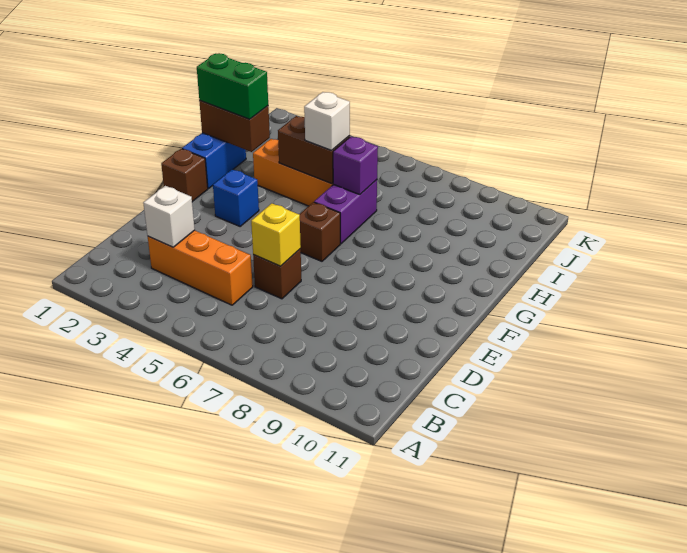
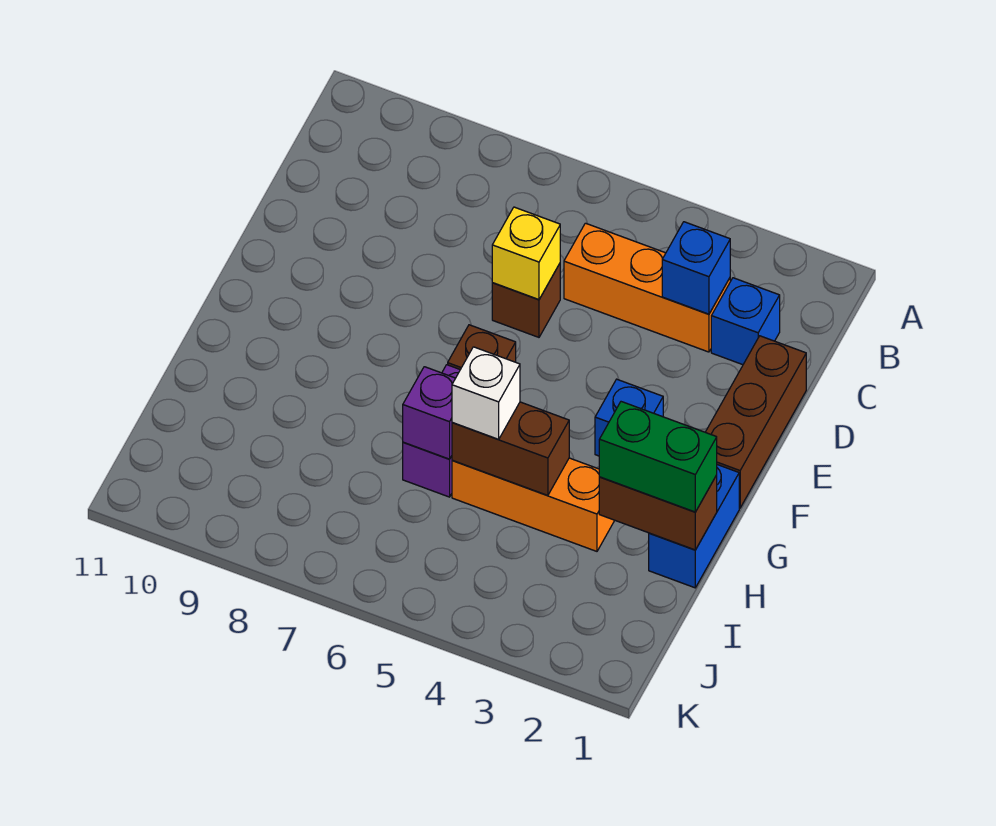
none -> blue brick C2 level 1
white brick C3 level 2 -> blue brick C3 level 2
brown brick F1 level 1 -> brown brick D1:F1 level 1

